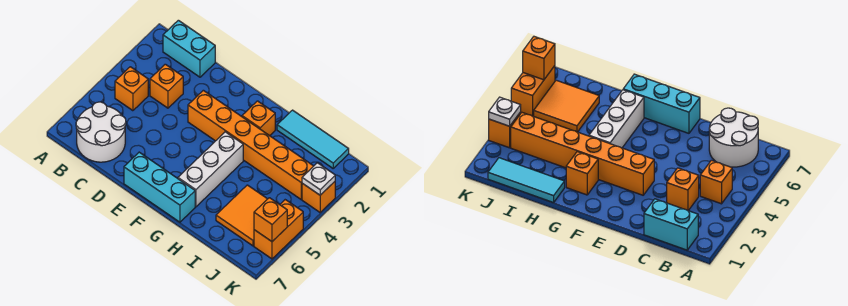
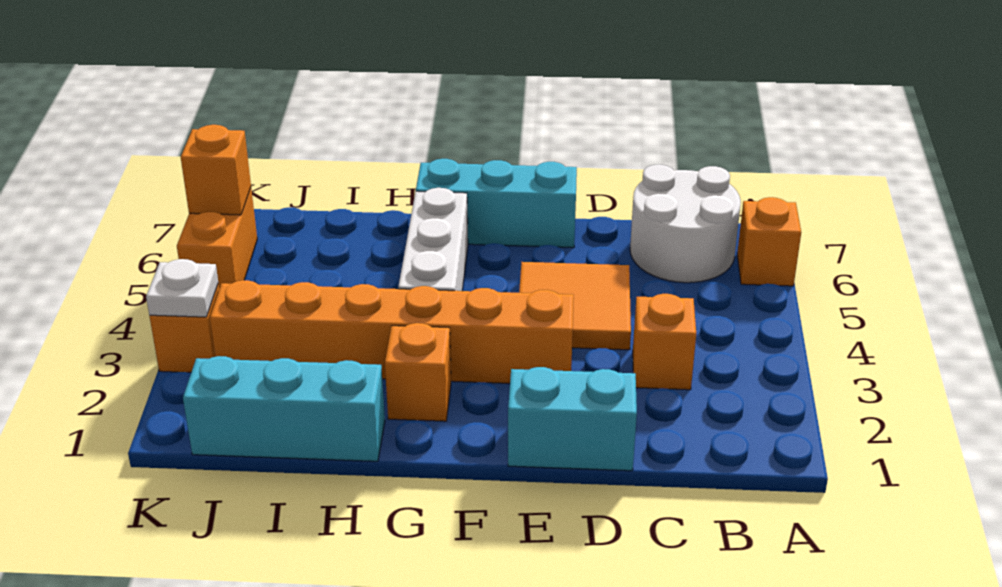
cyan brick B1:C1 level 1 -> cyan brick D1:E1 level 1
orange brick B4 level 1 -> orange brick A6 level 1
cyan tile H1:J1 level 1 -> cyan brick H1:J1 level 1
orange tile I5:J6 level 1 -> orange tile D4:E5 level 1

